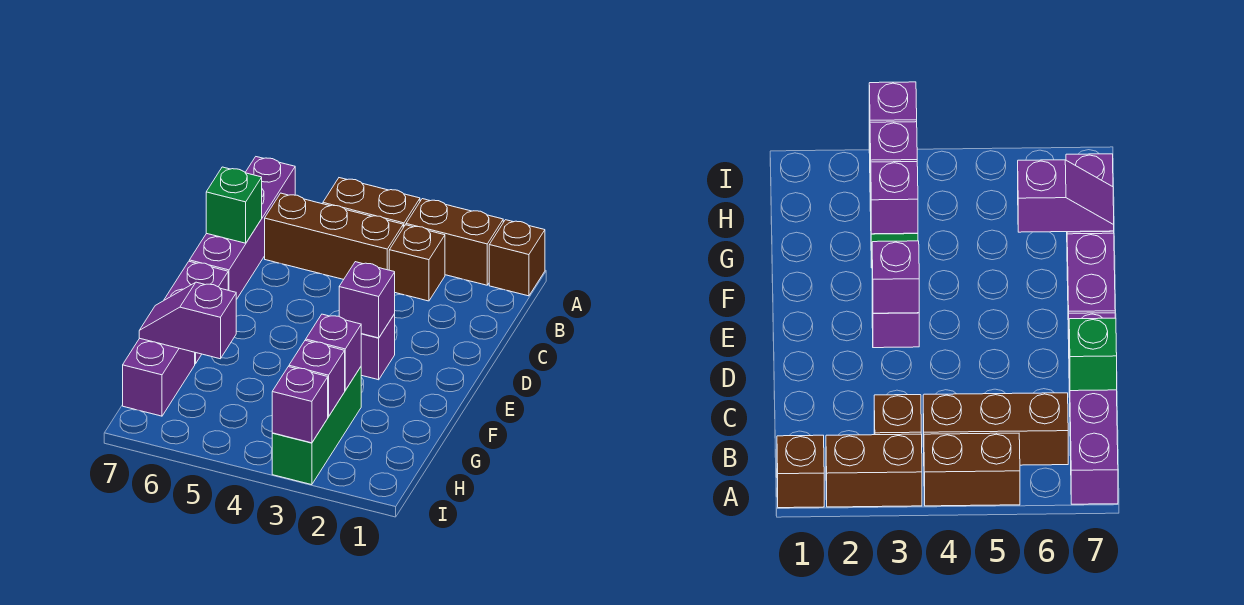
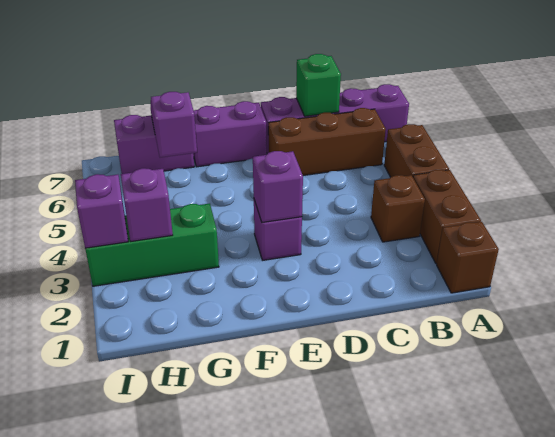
brown brick B4:B6 level 1 -> brown brick B6:D6 level 1
purple brick G3 level 2 -> none

